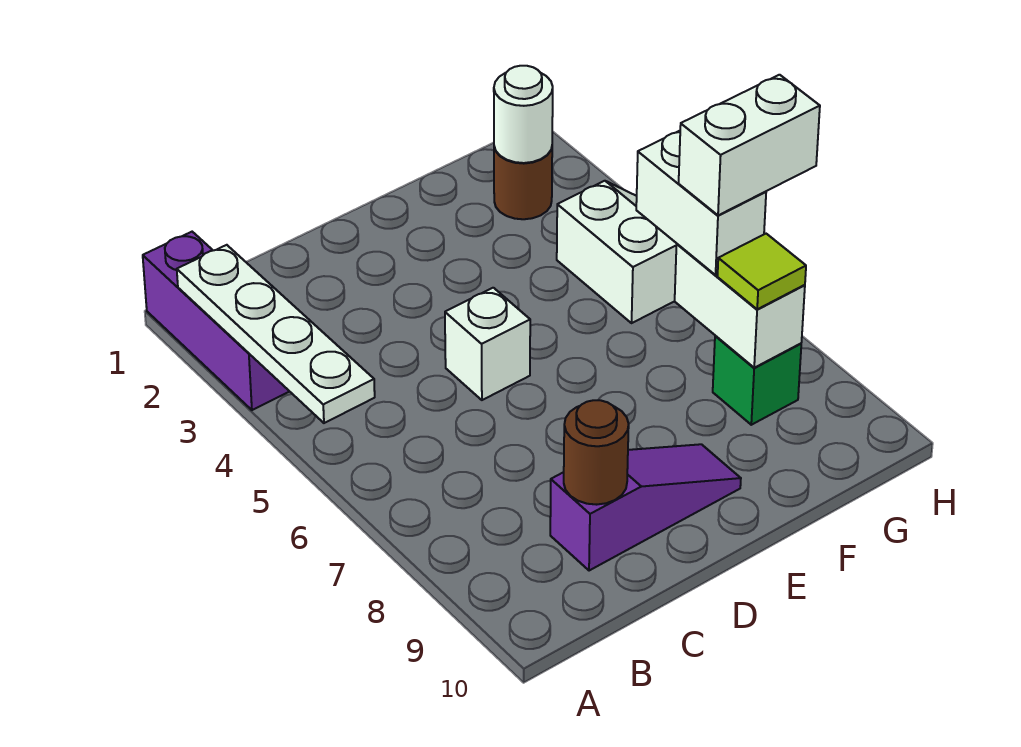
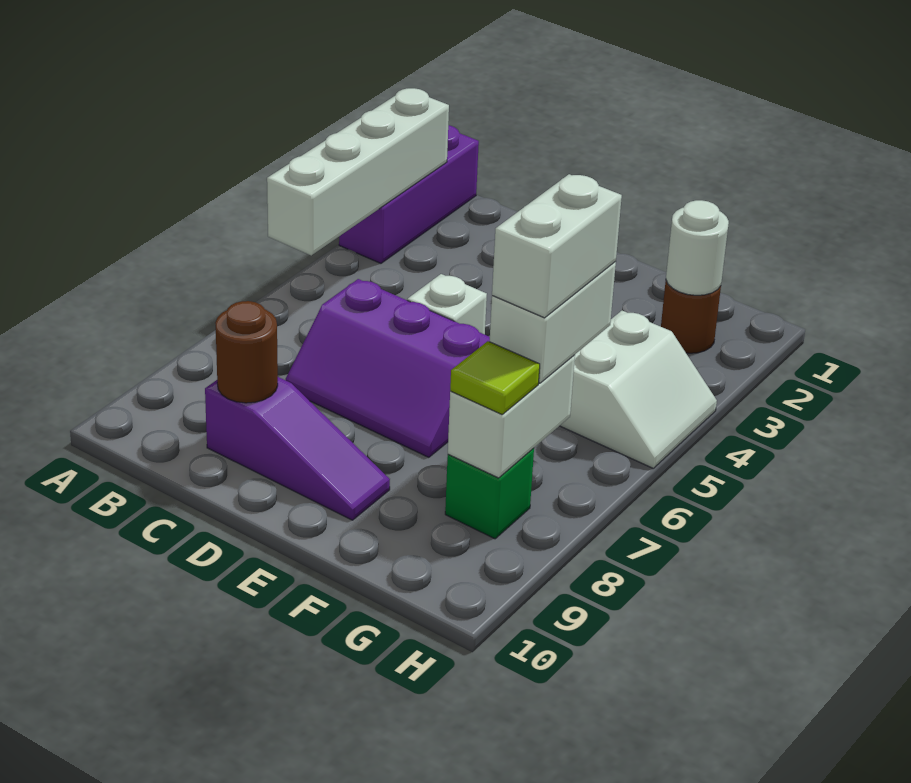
white plate A2:A5 level 2 -> white brick A2:A5 level 2
none -> purple slope C6:E7 level 1 top 6
white brick G7:H7 level 4 -> white brick G6:G7 level 4

